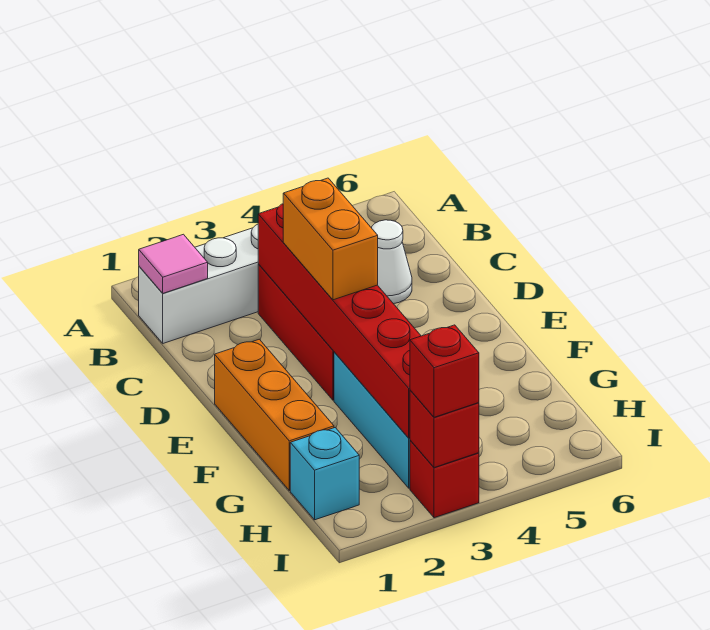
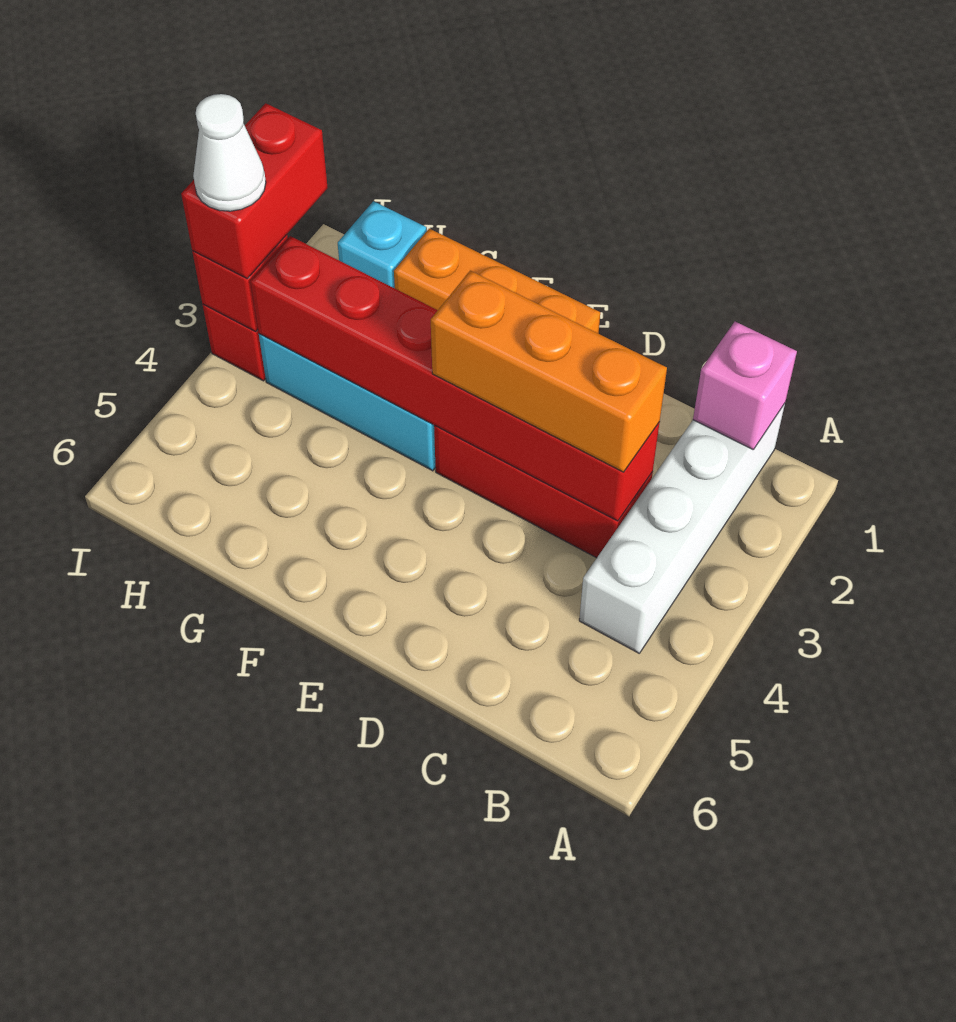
pink tile B1 level 2 -> pink brick B1 level 2
white cone C5 level 1 -> white cone I3 level 4
orange brick D3:E3 level 3 -> orange brick C3:E3 level 3
red brick I3 level 3 -> red brick I2:I3 level 3

